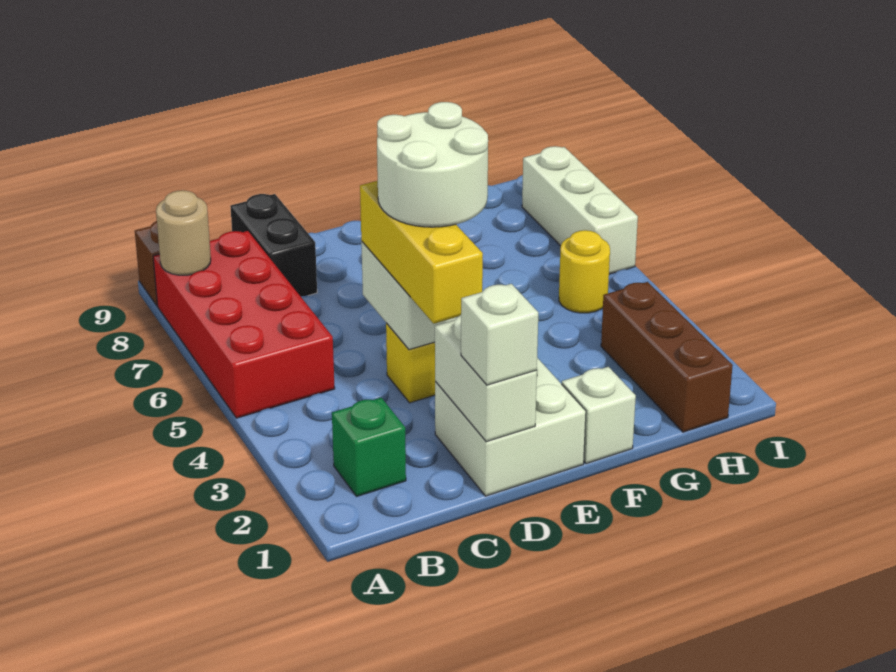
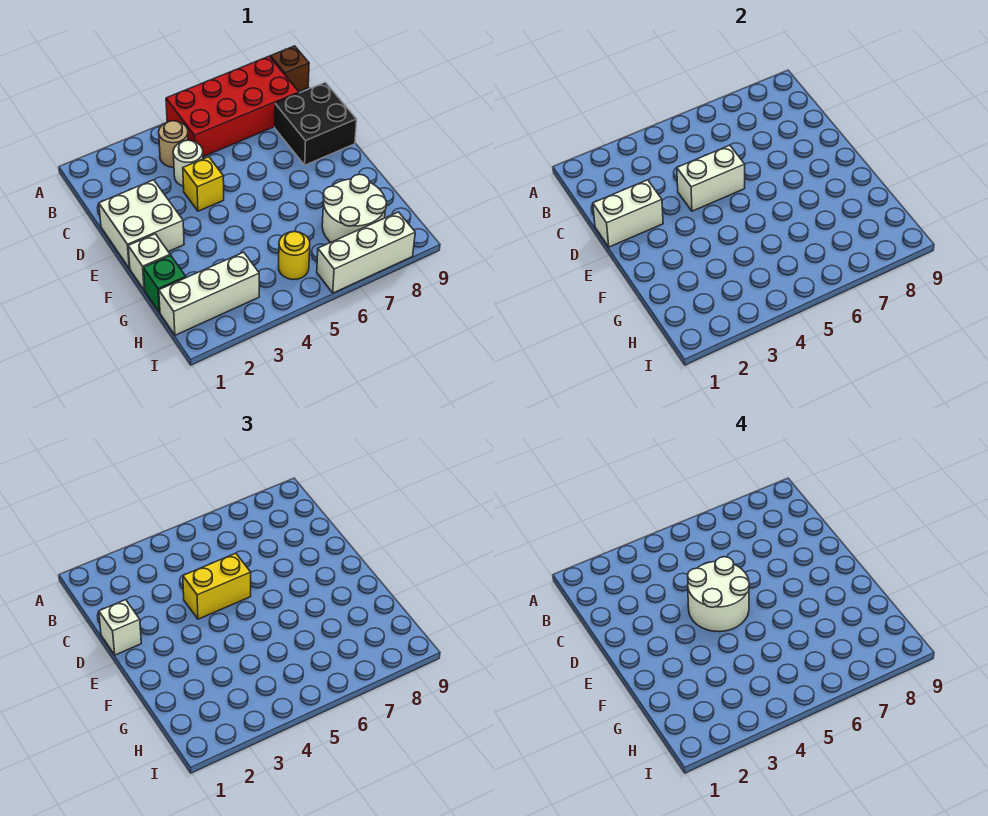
tan round brick A8 level 2 -> tan round brick B4 level 1
green brick B2 level 1 -> green brick G1 level 1
none -> white round brick C4 level 1
black brick C8:C9 level 1 -> black brick C8:D9 level 1
yellow brick D3:D5 level 3 -> yellow brick D4:D5 level 3
none -> white round brick G7:H8 level 1
brown brick H1:H3 level 1 -> white brick H1:H3 level 1

